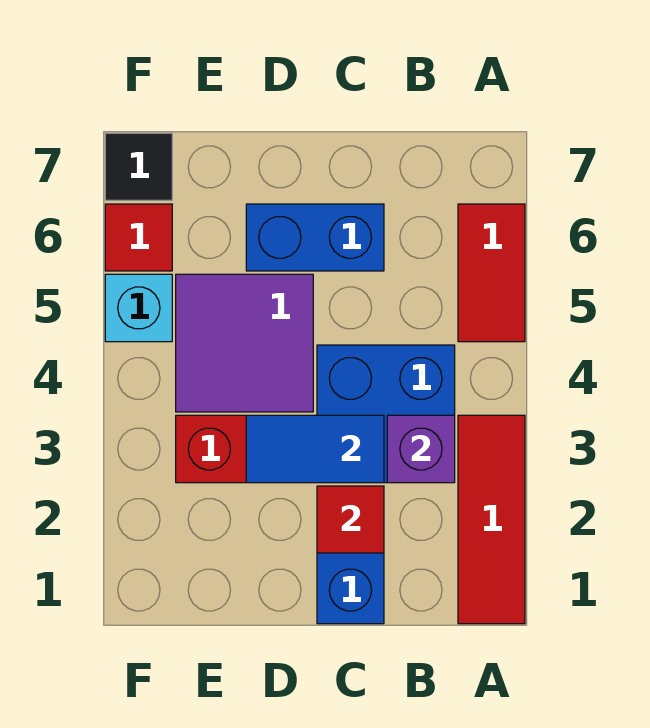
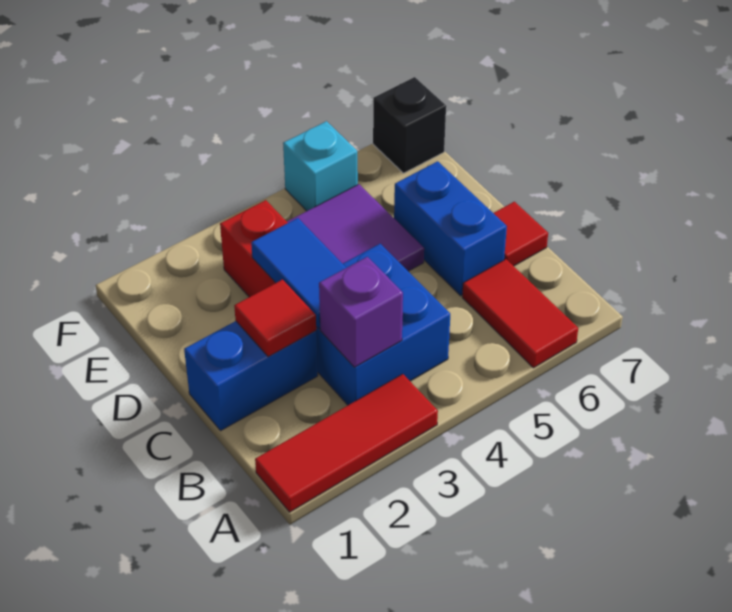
red tile A5:A6 level 1 -> red tile A6:B6 level 1
red tile F6 level 1 -> red tile C7 level 1
black tile F7 level 1 -> black brick F7 level 1

